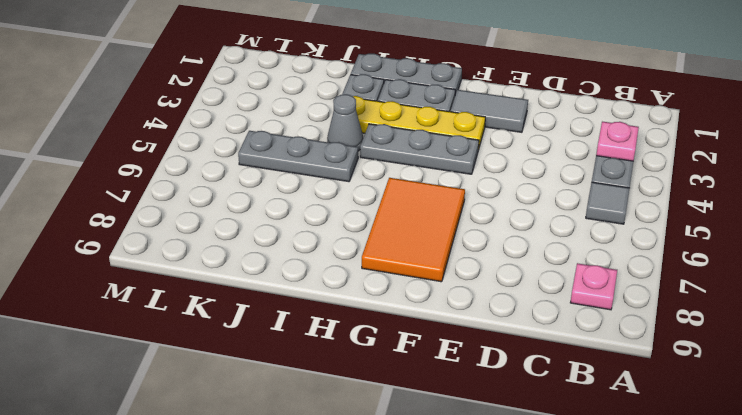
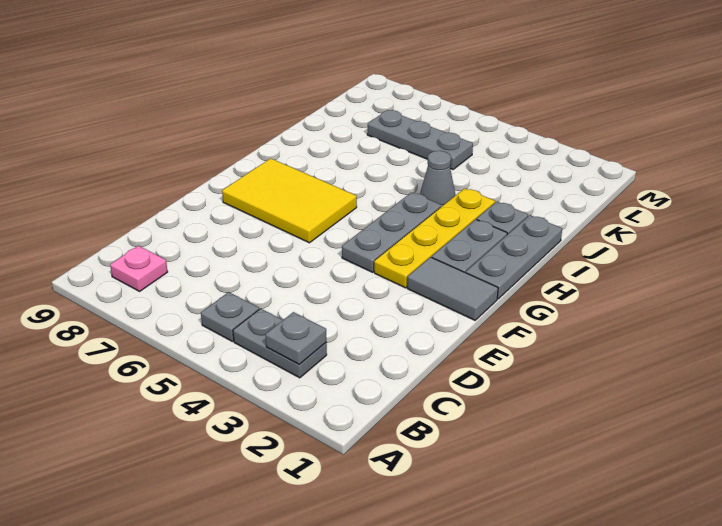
pink plate B3 level 2 -> grey plate B3 level 2
grey tile B5 level 1 -> grey plate B5 level 1
grey tile E2:F2 level 1 -> grey tile F1:F2 level 1
orange tile F6:G8 level 1 -> yellow tile F6:G8 level 1
grey plate I5:K5 level 1 -> grey plate K5:K7 level 1

